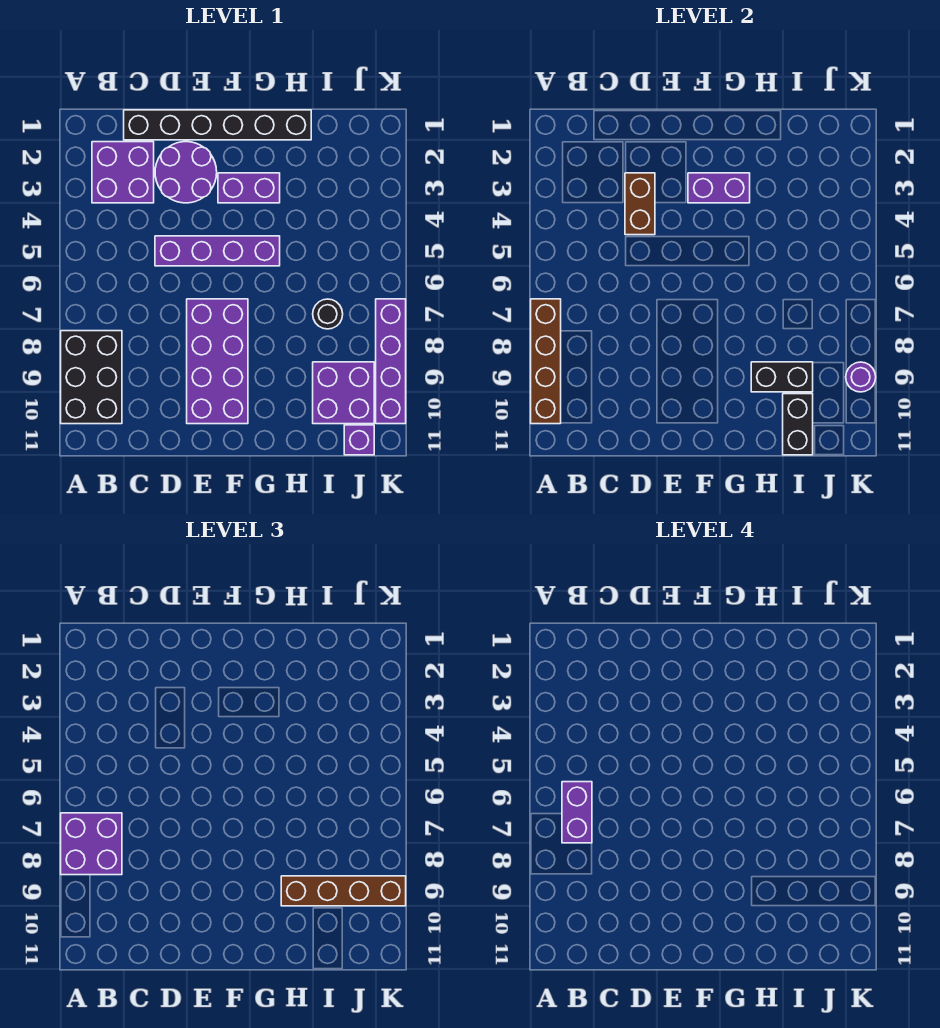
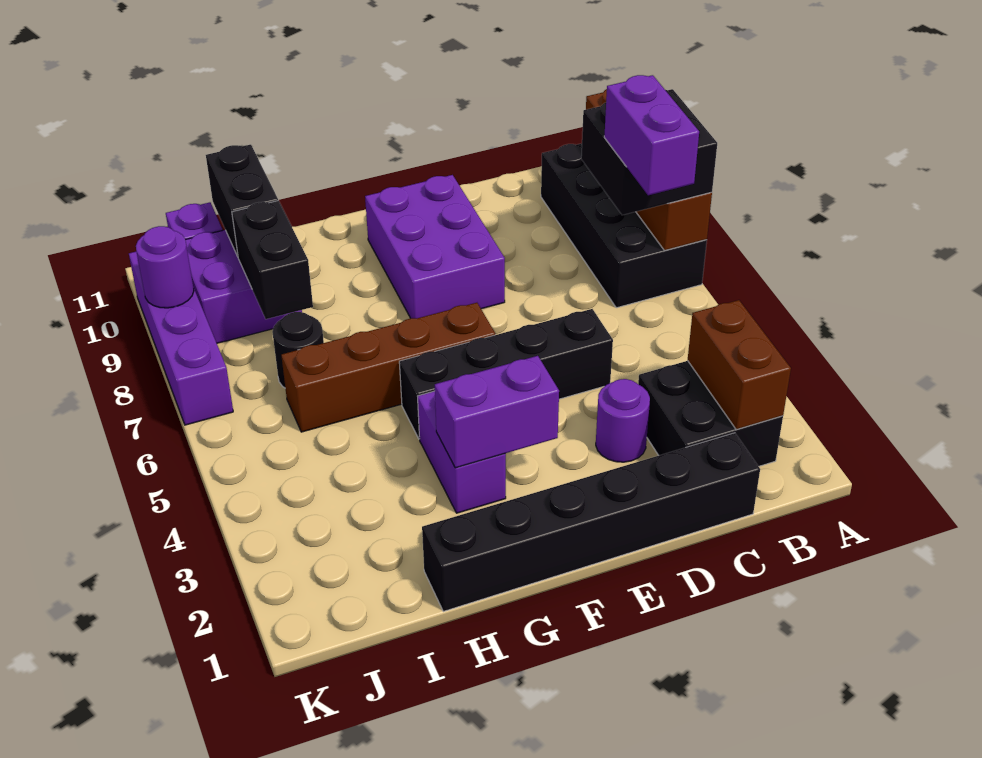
purple brick A7:B8 level 3 -> black brick A7:B8 level 3
black brick A8:B10 level 1 -> black brick A7:B10 level 1
purple brick B2:C3 level 1 -> black brick B2:C3 level 1
purple round brick D2:E3 level 1 -> purple round brick D3 level 1
brown brick D3:D4 level 2 -> brown brick B2:B3 level 2
purple brick D5:G5 level 1 -> black brick D5:G5 level 1
purple brick E7:F10 level 1 -> purple brick E8:F10 level 1
purple brick F3:G3 level 1 -> purple brick G3:G4 level 1
black brick H9:I9 level 2 -> black brick I8:I9 level 2
brown brick H9:K9 level 3 -> brown brick F6:I6 level 1

